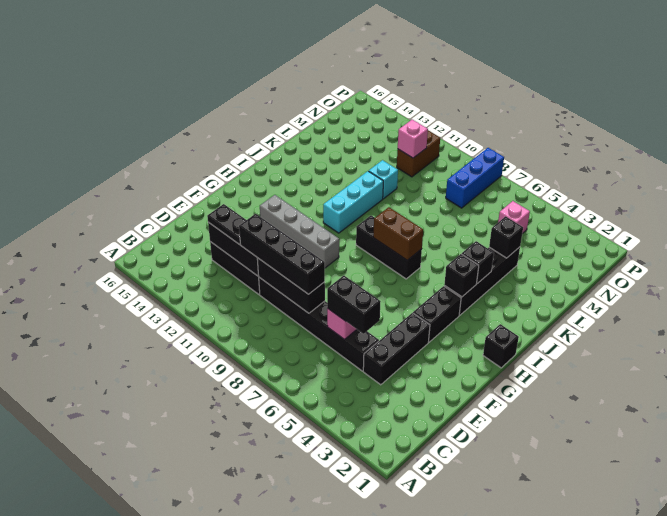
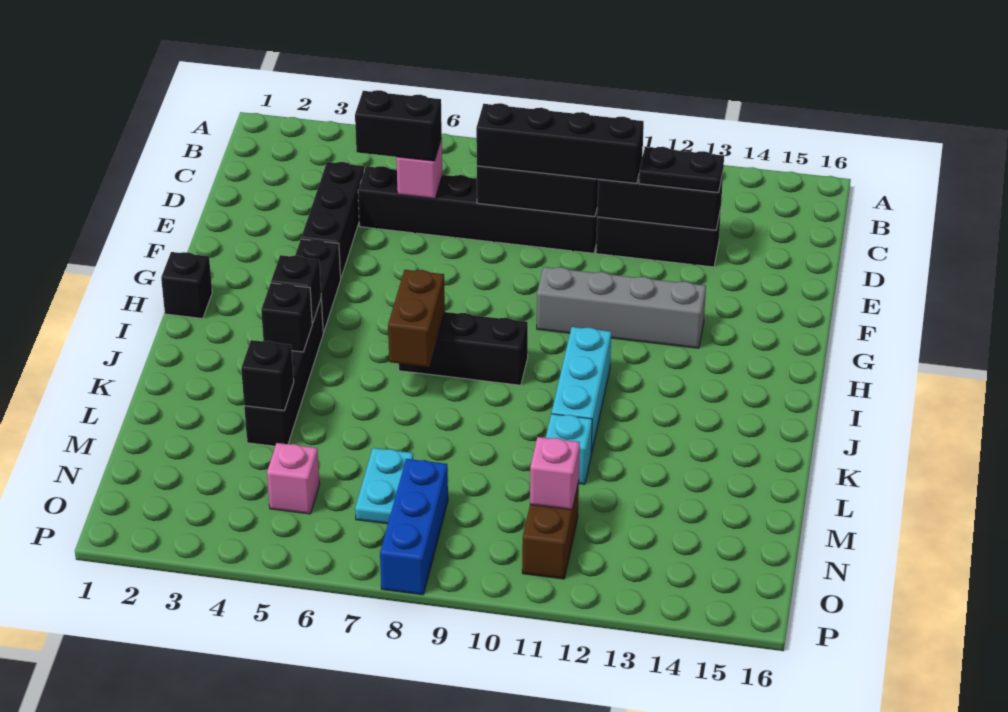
brown brick I7:I8 level 2 -> brown brick I7:J7 level 2
none -> cyan plate M7:N7 level 1

